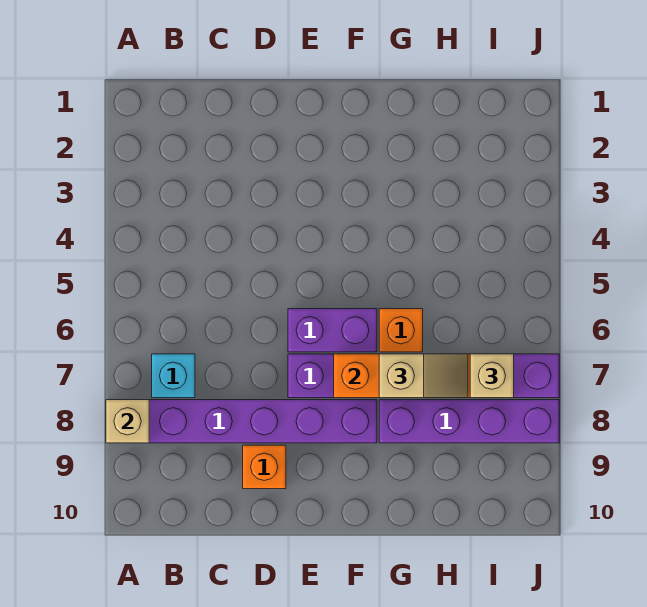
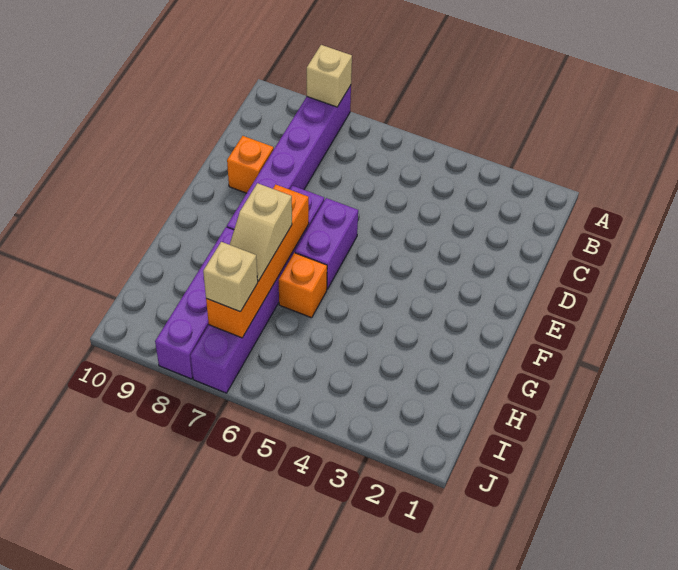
cyan brick B7 level 1 -> none

